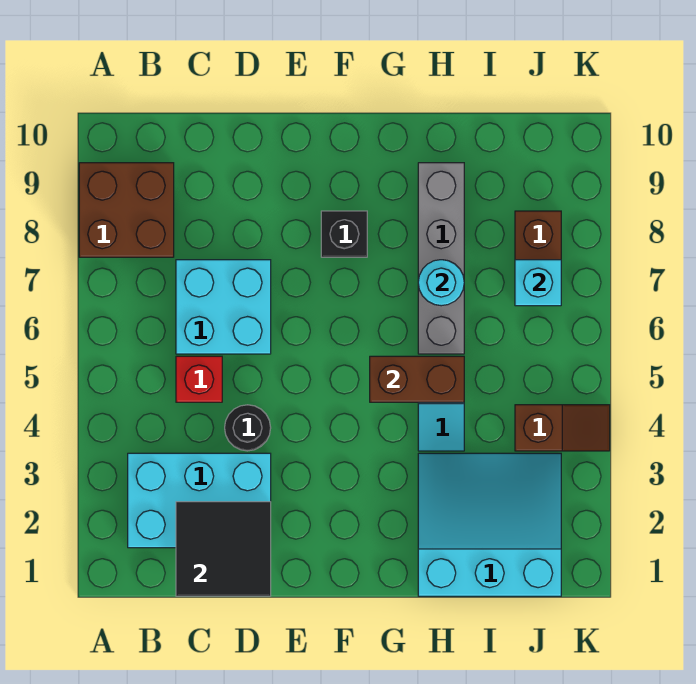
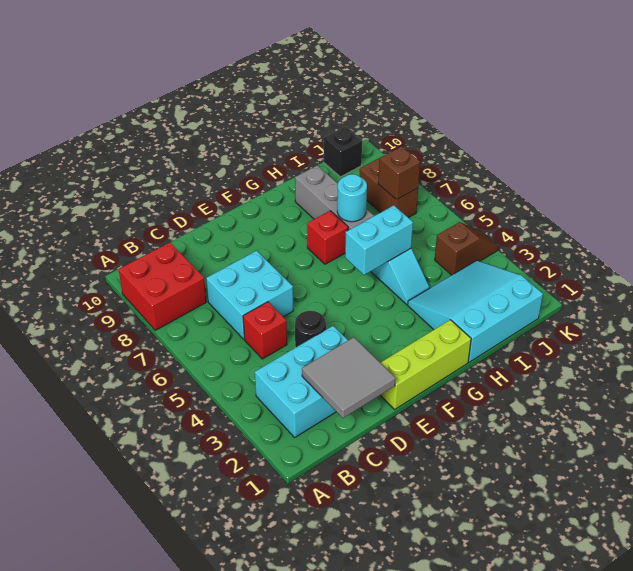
brown brick A8:B9 level 1 -> red brick A8:B9 level 1
black tile C1:D2 level 2 -> grey tile C1:D2 level 2
none -> lime brick E1:G1 level 1
black brick F8 level 1 -> black brick J10 level 1
brown brick G5:H5 level 2 -> cyan brick G5:H5 level 2
none -> red brick G7 level 1
cyan brick J7 level 2 -> brown brick J7 level 2

